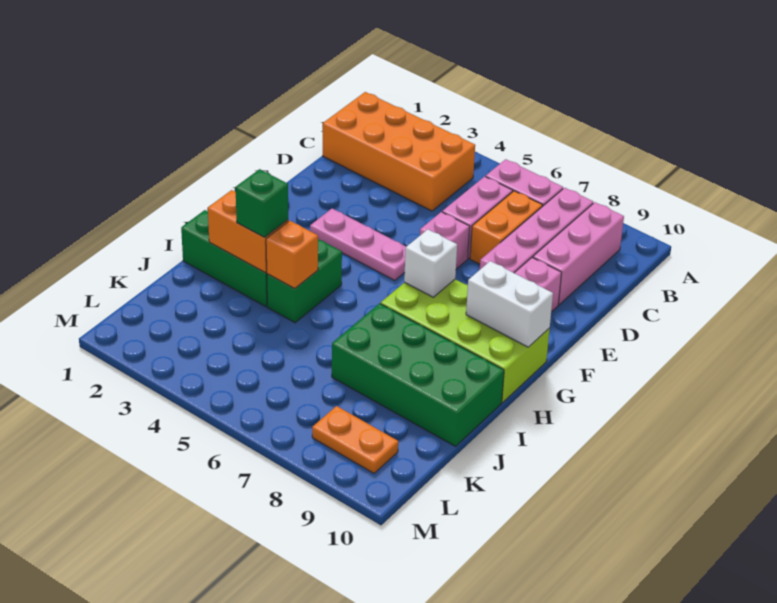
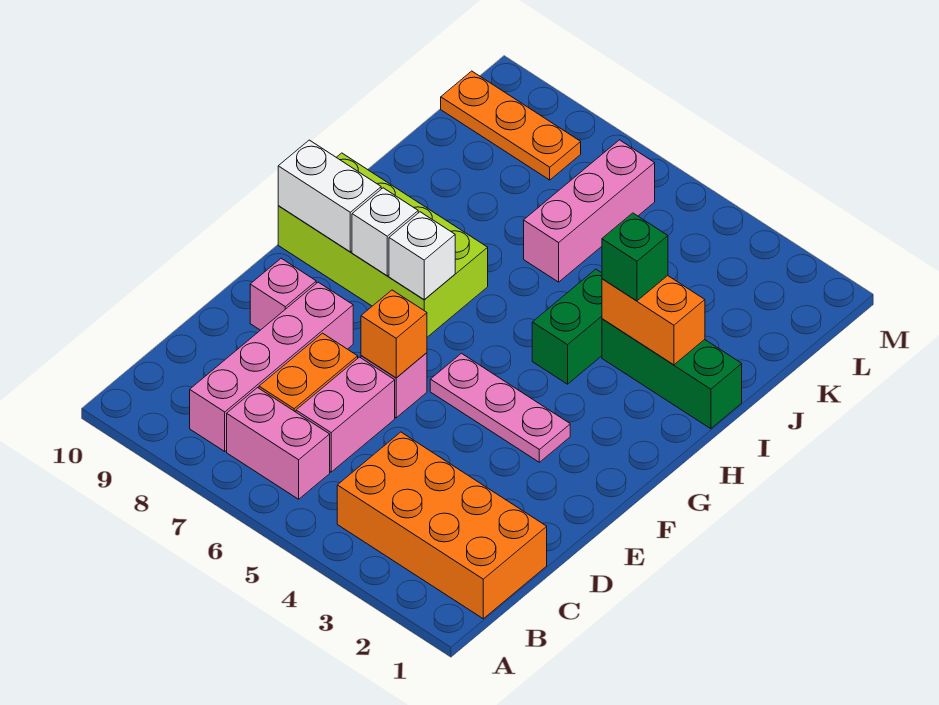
pink brick B9:D9 level 1 -> pink brick J6:L6 level 1
none -> white brick G8 level 2
orange brick I4 level 2 -> orange brick E6 level 2
green brick I7:J10 level 1 -> none
orange plate L8:L9 level 1 -> orange plate L8:L10 level 1

